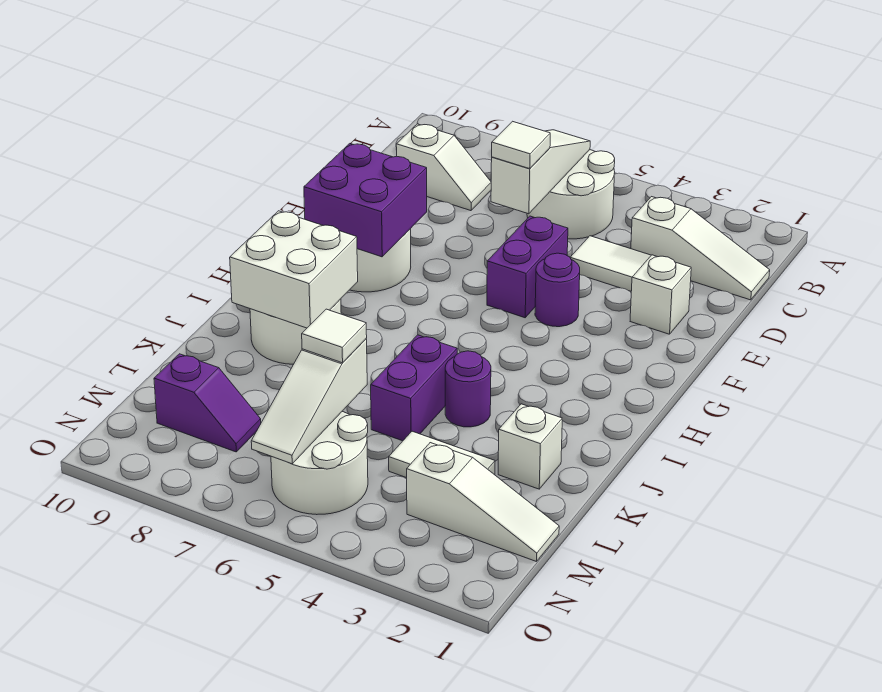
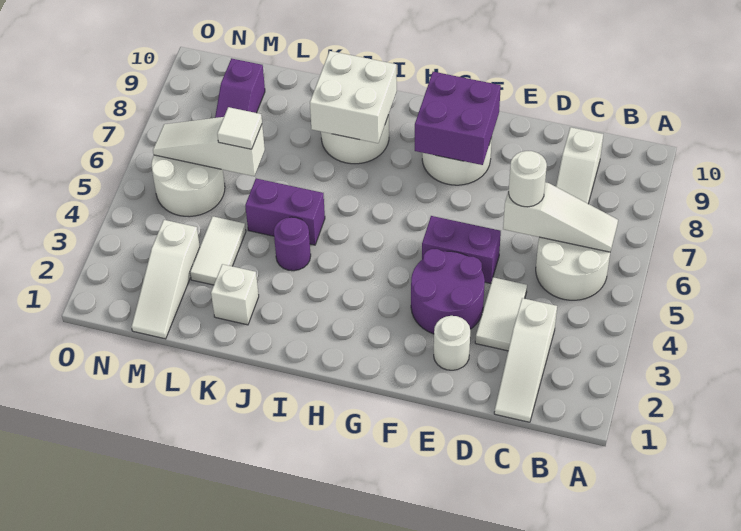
white tile D6 level 3 -> white round brick D6 level 3
white brick E2 level 1 -> white round brick E2 level 1
purple round brick F4 level 1 -> purple round brick E3:F4 level 1

